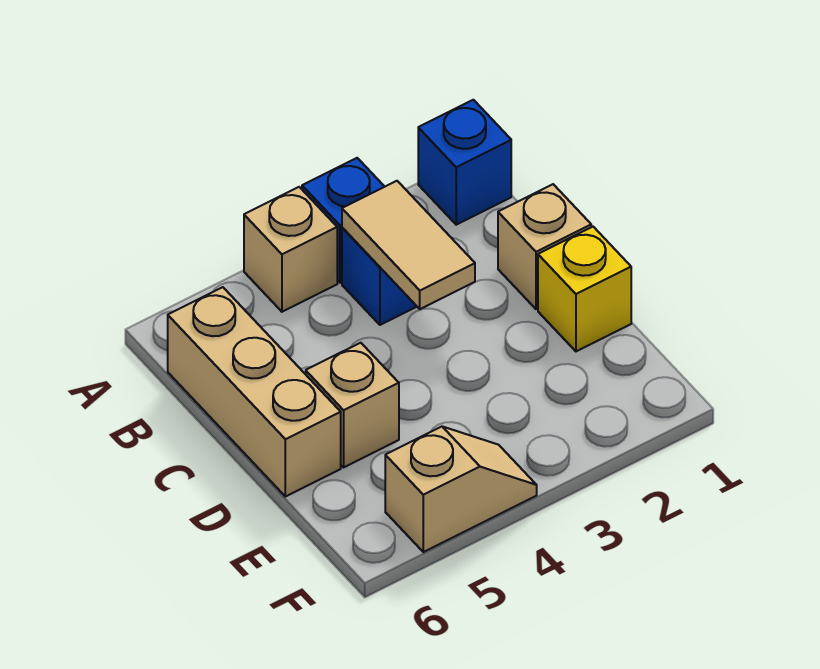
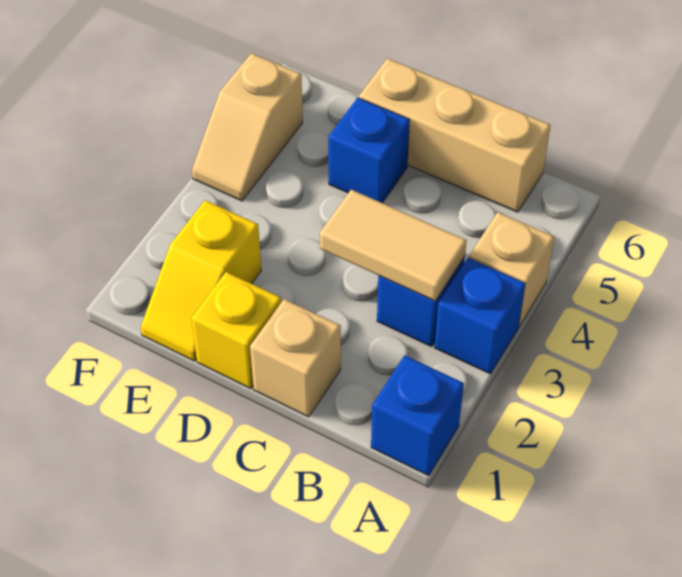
tan brick D5 level 1 -> blue brick D5 level 1
none -> yellow slope E1:E2 level 1 top 2

